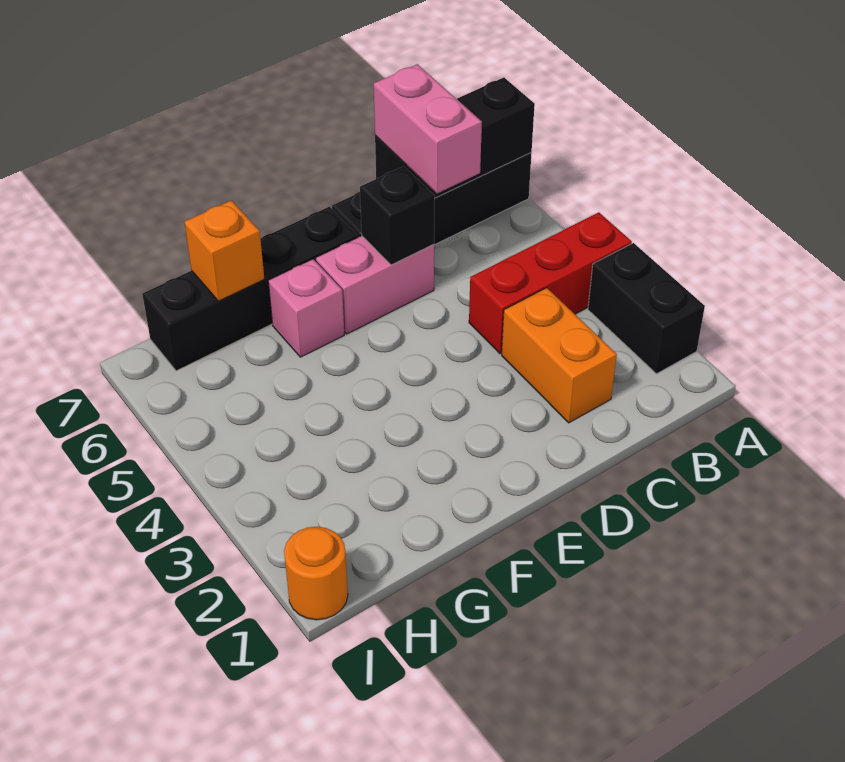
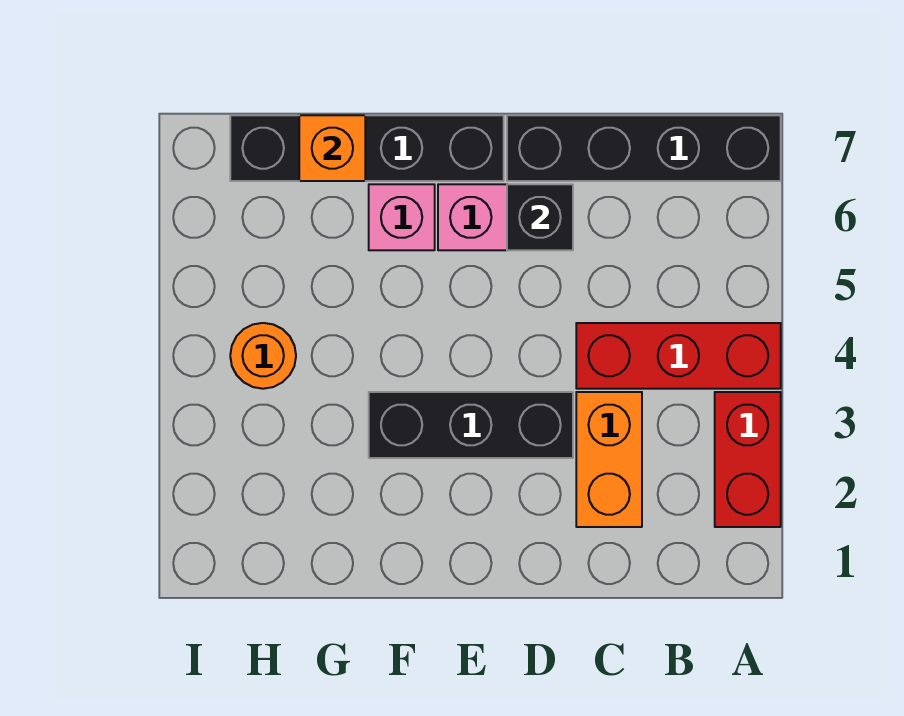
black brick A2:A3 level 1 -> red brick A2:A3 level 1
black brick A7:C7 level 2 -> black brick D3:F3 level 1
pink brick C6:C7 level 3 -> none
orange round brick I1 level 1 -> orange round brick H4 level 1

